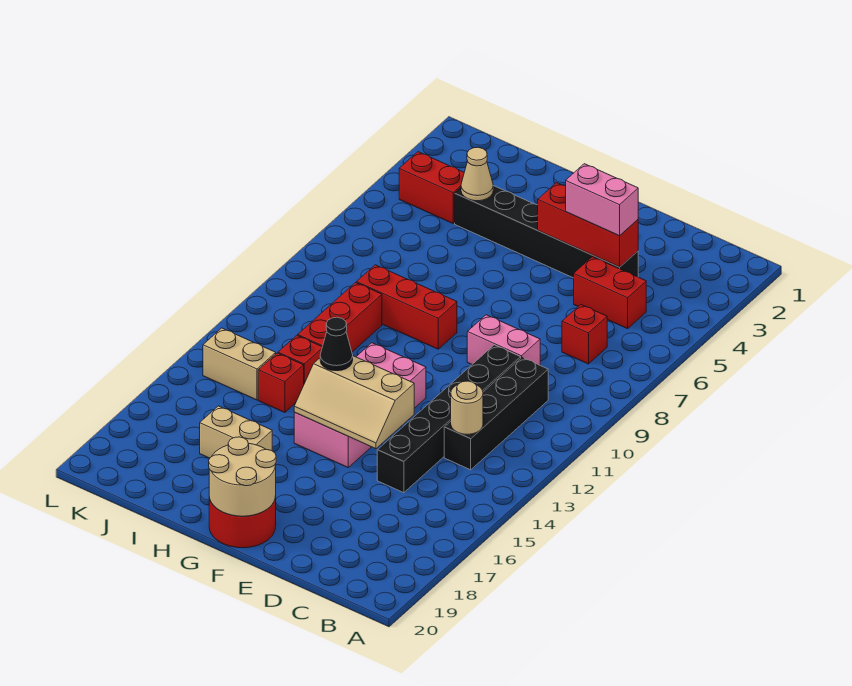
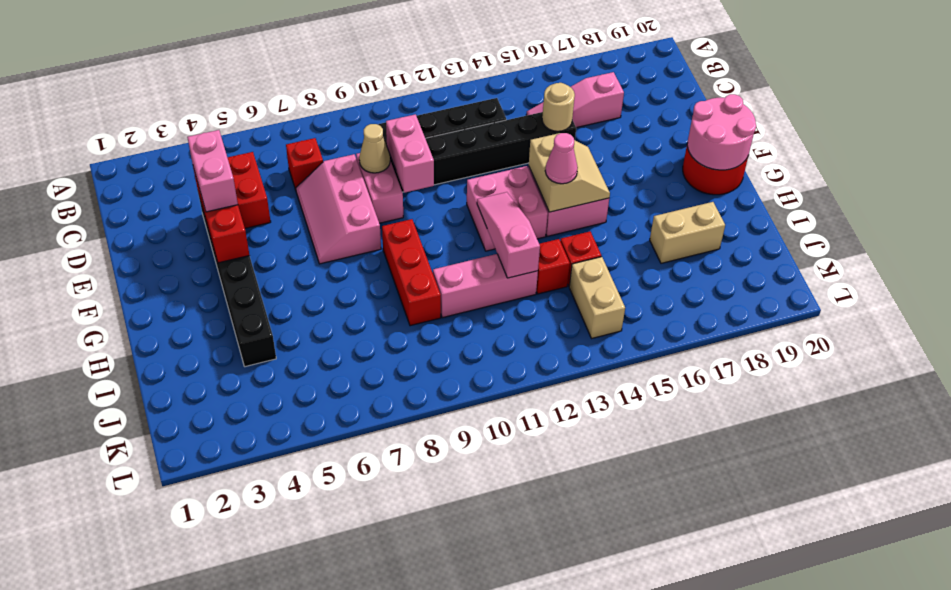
tan round brick C13 level 2 -> tan round brick D15 level 2
none -> pink slope C15:C17 level 1 top 17
none -> pink slope D7:F8 level 1 top 8
none -> pink brick D10:E10 level 2
tan slope E14:G15 level 2 top 14 -> tan slope F14:G15 level 2 top 14
tan round brick F19:G20 level 2 -> pink round brick F19:G20 level 2
none -> pink slope G12:I12 level 2 top I
black cone G14 level 3 -> pink cone G14 level 3
tan brick H17:I17 level 1 -> tan brick I17:I18 level 1
tan cone I4 level 2 -> tan cone D9 level 2
red brick I10:I12 level 1 -> pink brick I10:I12 level 1
red brick J4:K4 level 1 -> none

